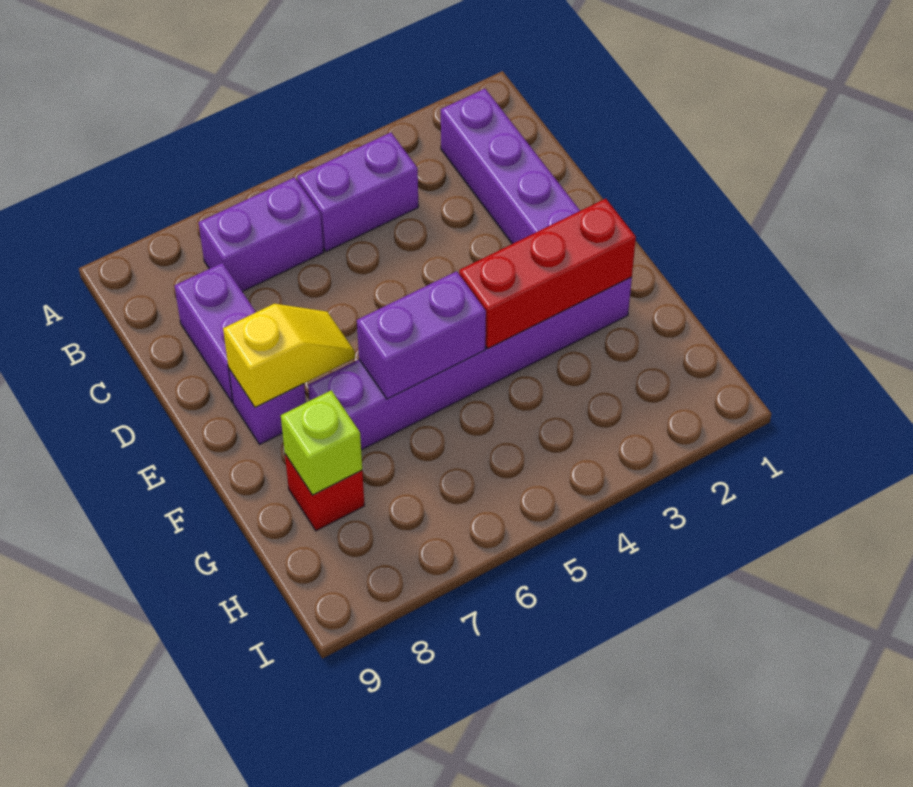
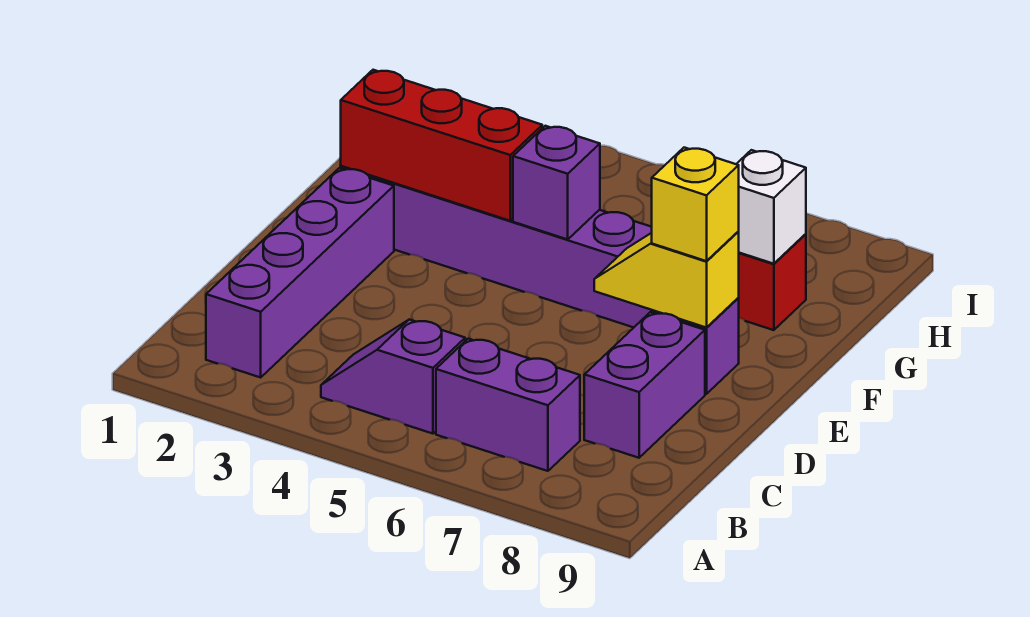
purple brick B4:B5 level 1 -> purple slope B4:B5 level 1 top 5
none -> yellow brick E8 level 3
purple brick F5:F6 level 2 -> purple brick F5 level 2
lime brick G8 level 2 -> white brick G8 level 2

